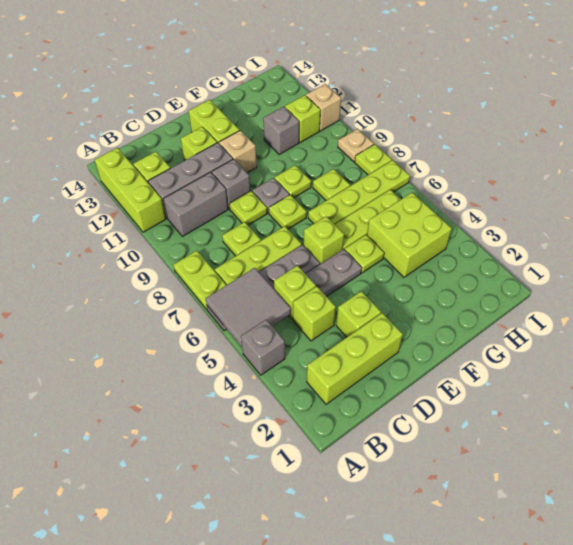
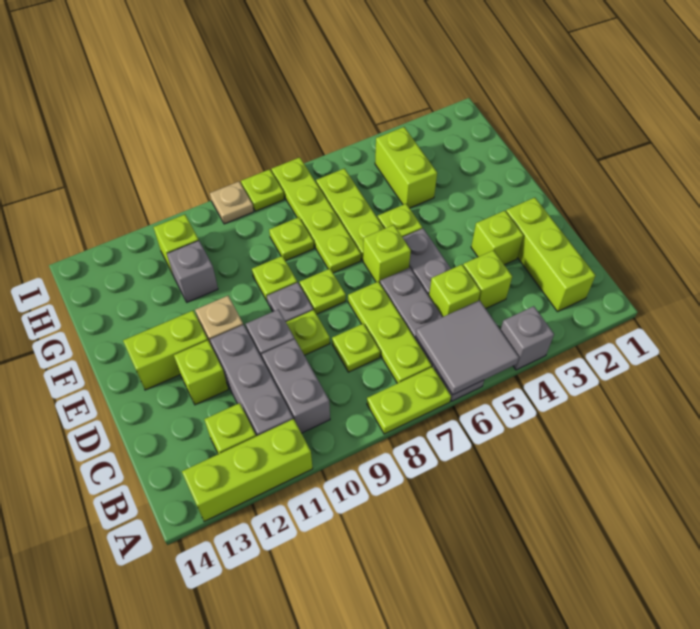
lime brick G4:H5 level 1 -> lime brick G4:H4 level 1
tan brick I11 level 1 -> none

